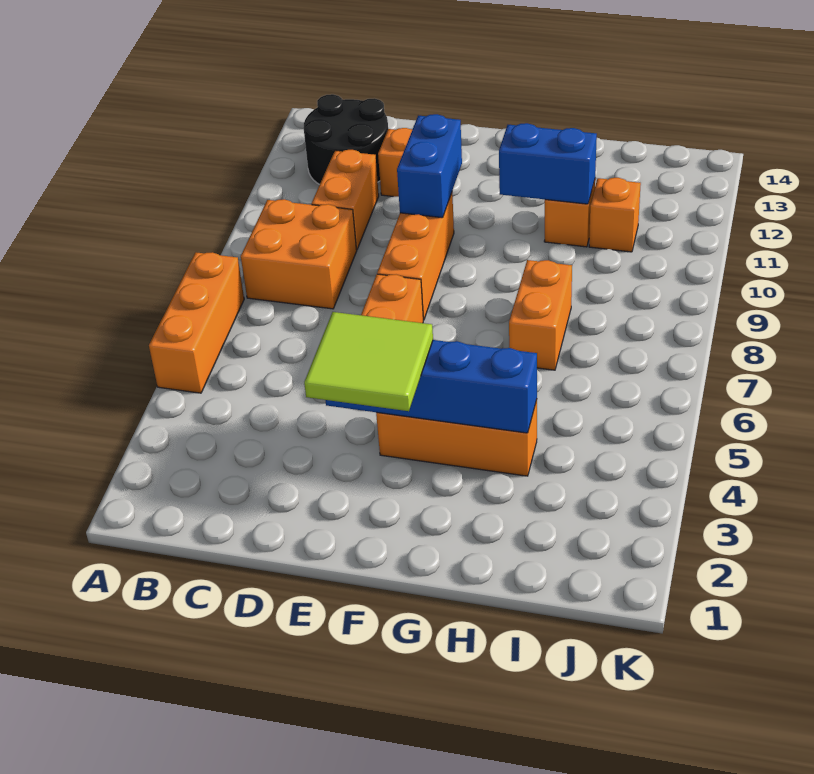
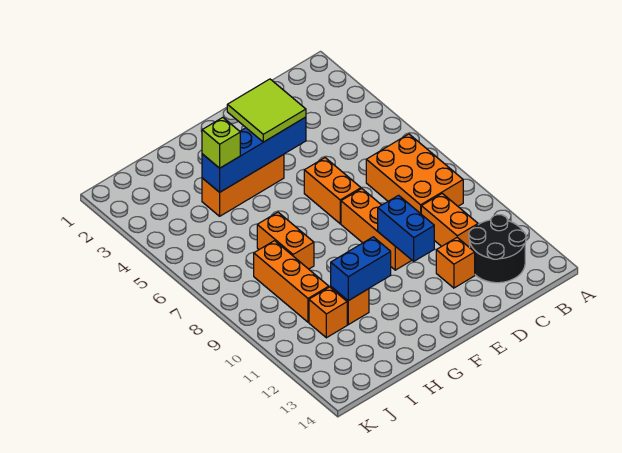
orange brick A5:A7 level 1 -> orange brick I8:I10 level 1
orange brick B8:C9 level 1 -> orange brick B7:C9 level 1
none -> lime brick H4 level 3

